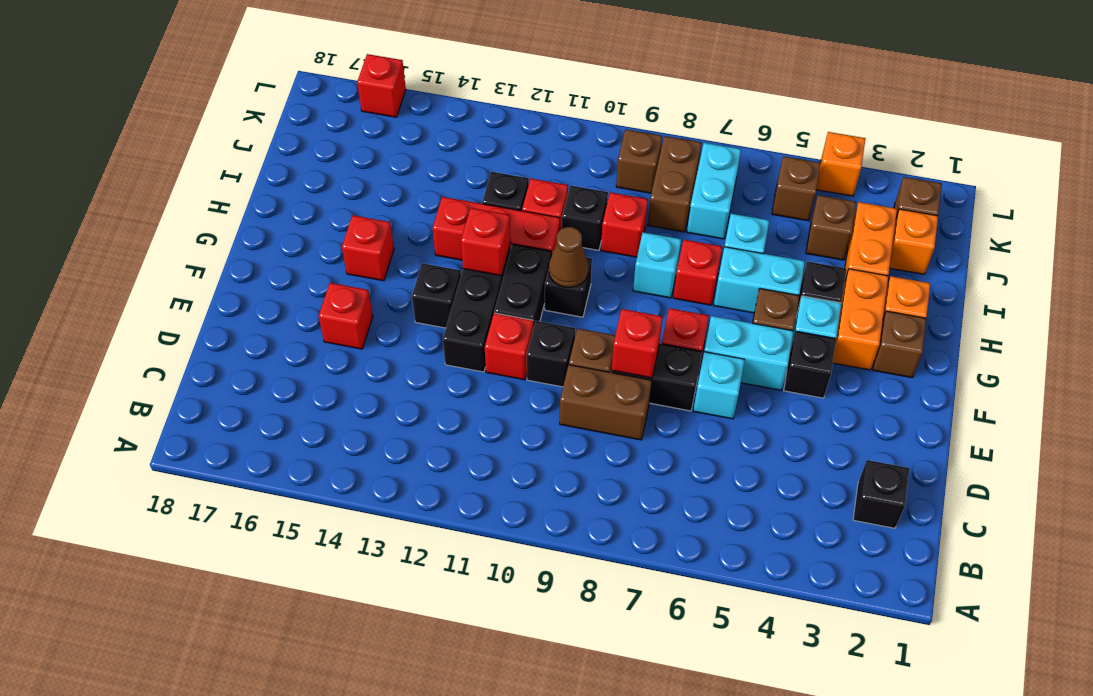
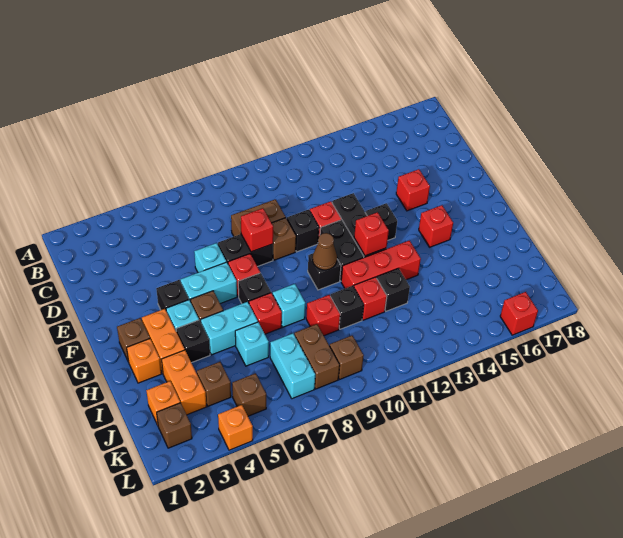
black brick C2 level 1 -> black brick G7 level 1

